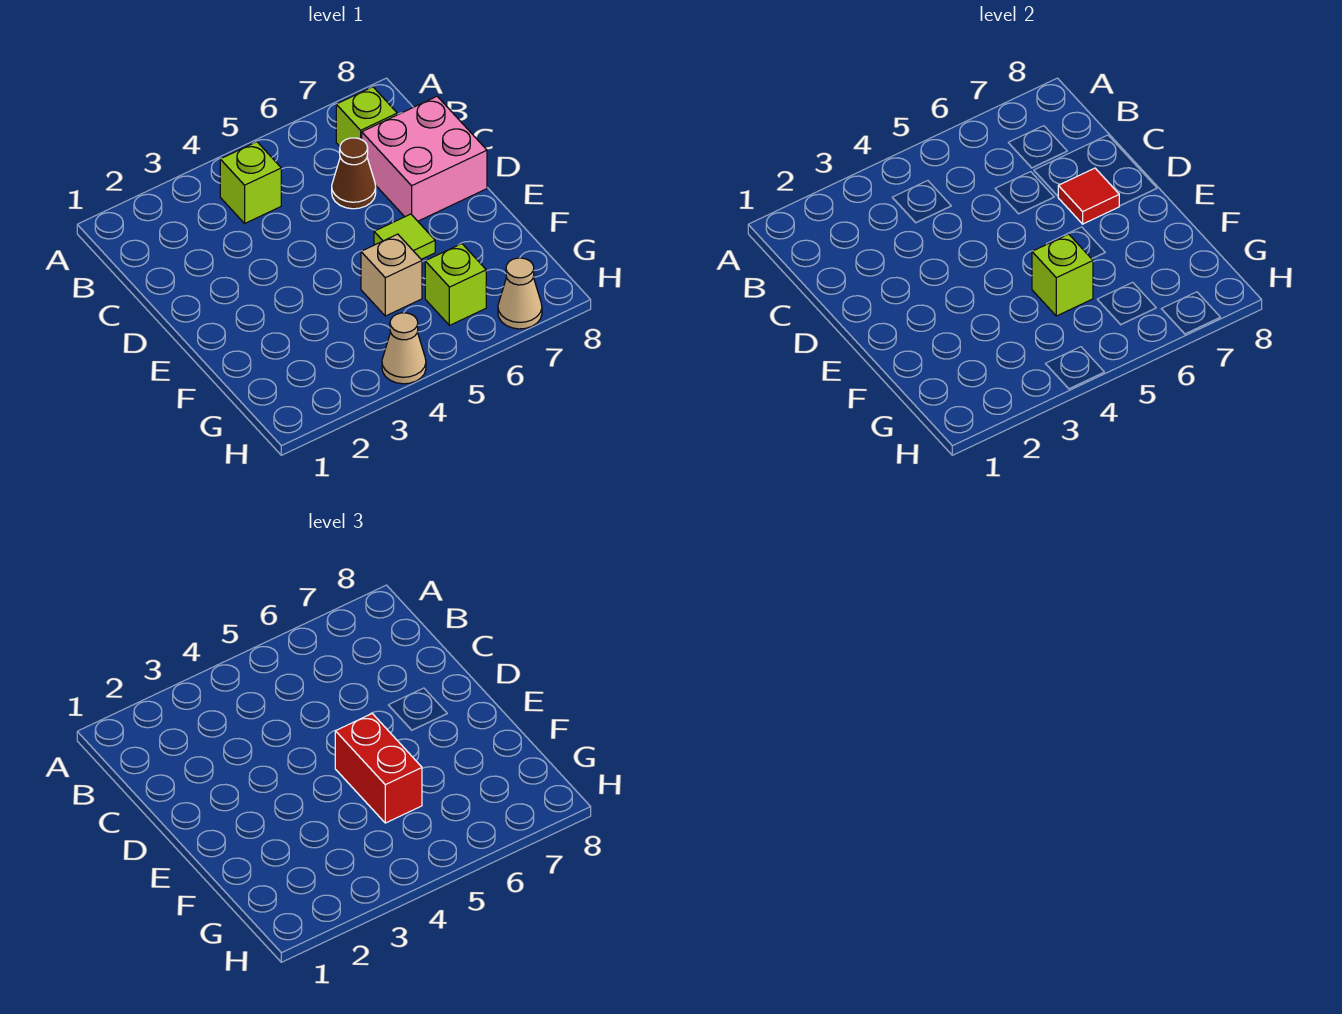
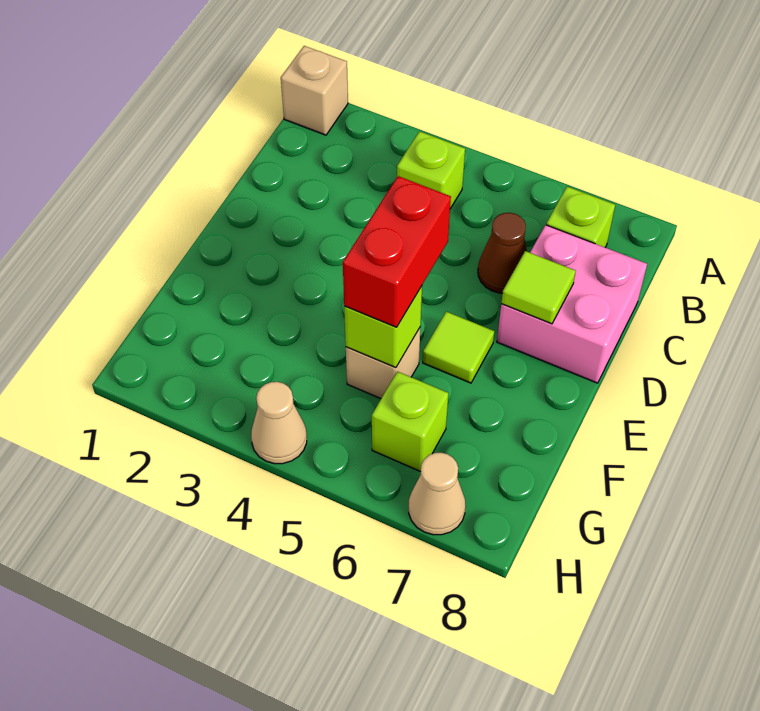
none -> tan brick A1 level 1
red tile D7 level 2 -> lime tile D7 level 2

